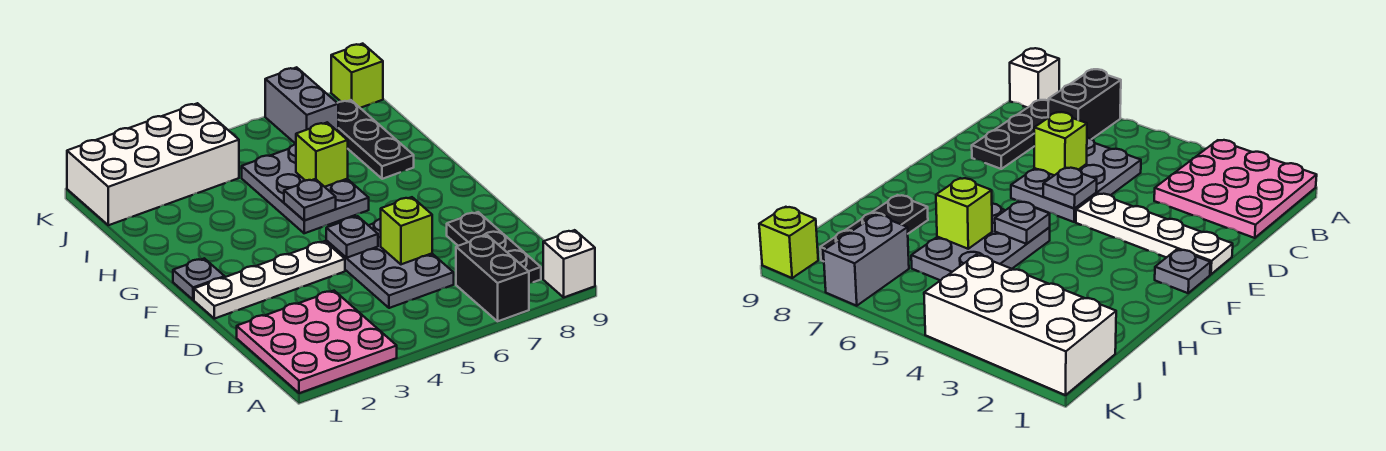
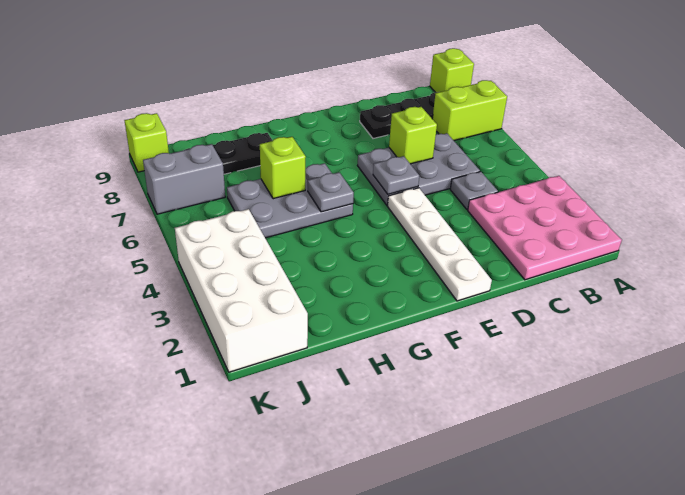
black brick A7:B7 level 1 -> lime brick A7:B7 level 1
white brick A9 level 1 -> lime brick A9 level 1
grey plate F1 level 1 -> grey plate C4 level 1

